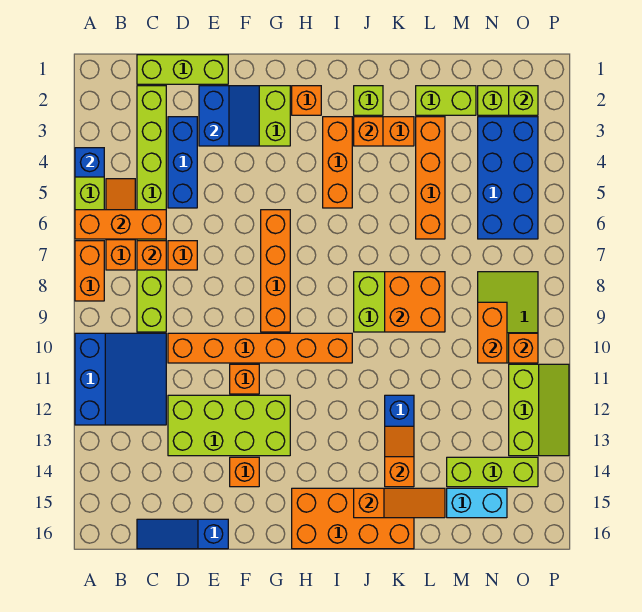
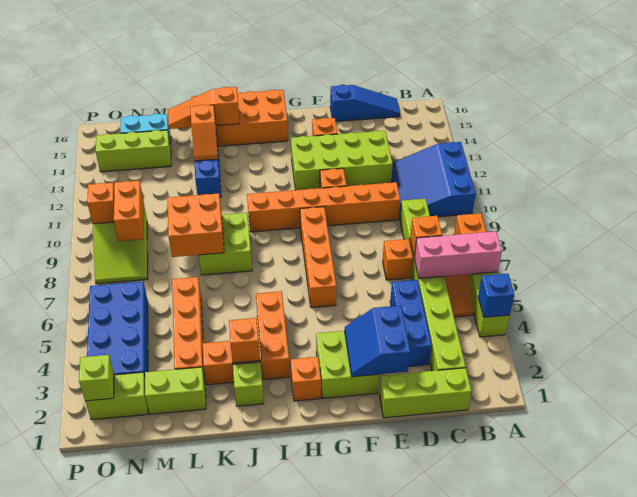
orange brick A6:C6 level 2 -> pink brick A6:C6 level 2
lime slope O11:P13 level 1 top O -> none

